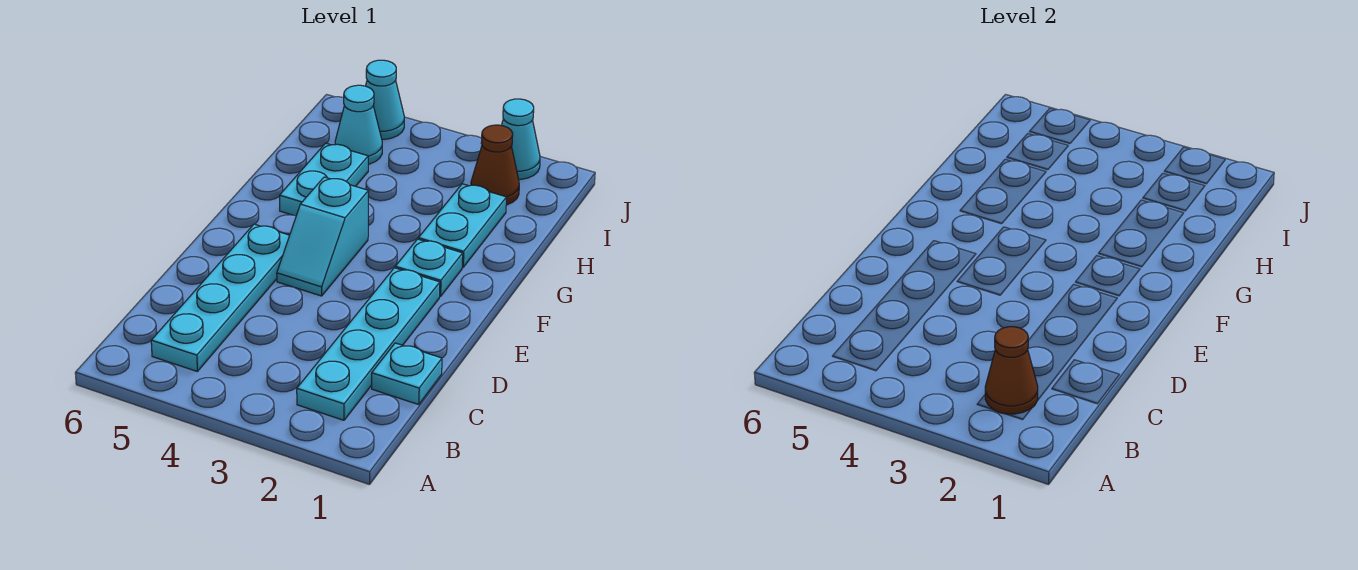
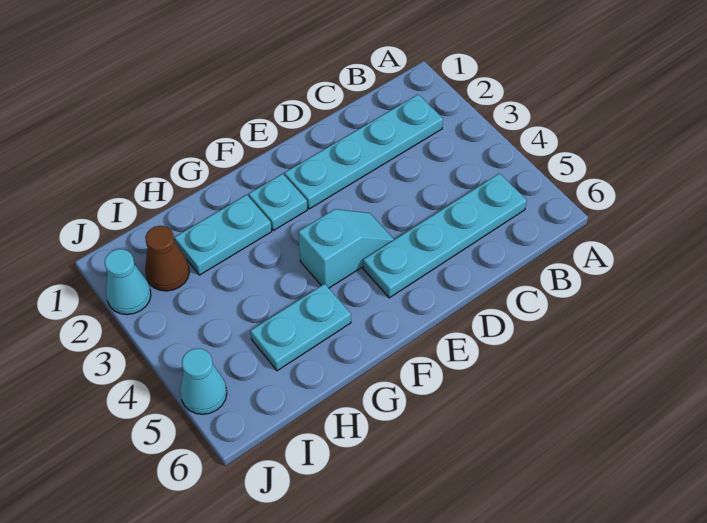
brown cone B2 level 2 -> none
cyan plate C1 level 1 -> none
cyan cone I5 level 1 -> none

